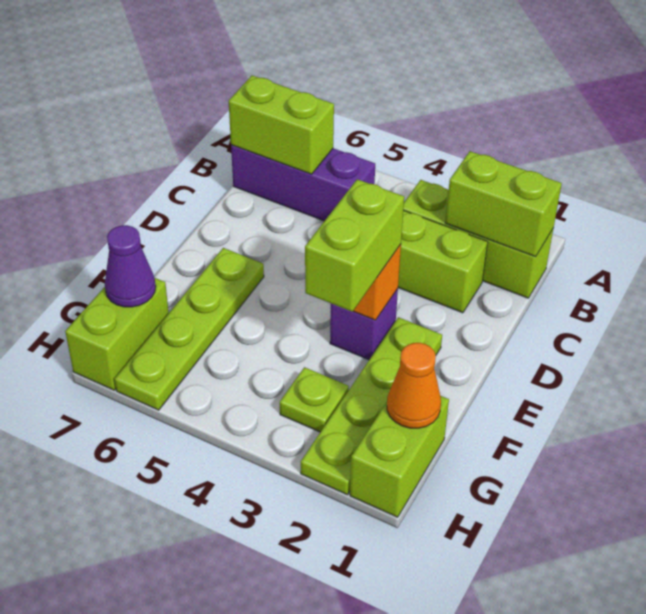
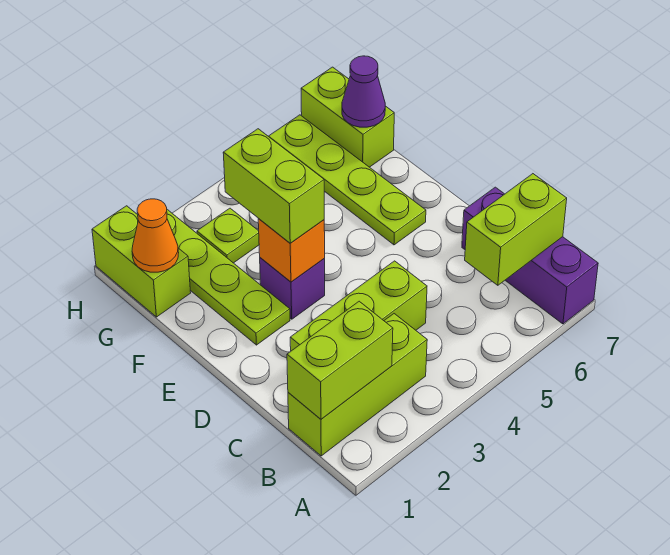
purple brick B5:B7 level 1 -> purple brick A7:C7 level 1

